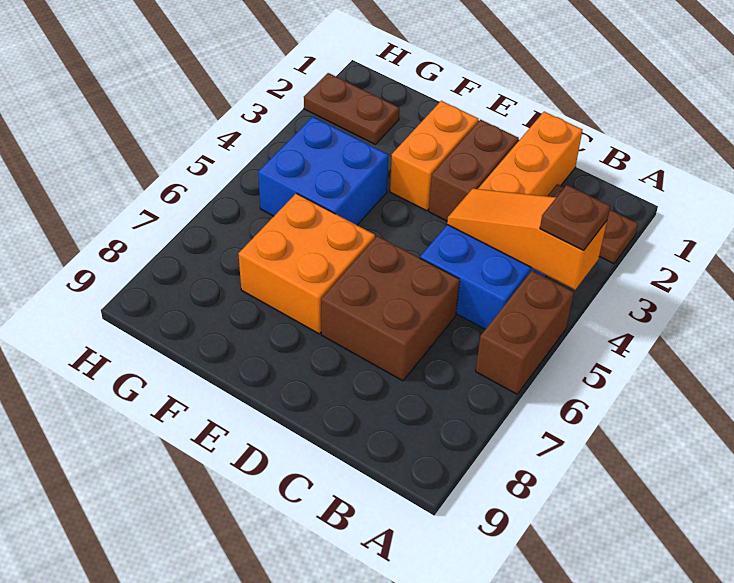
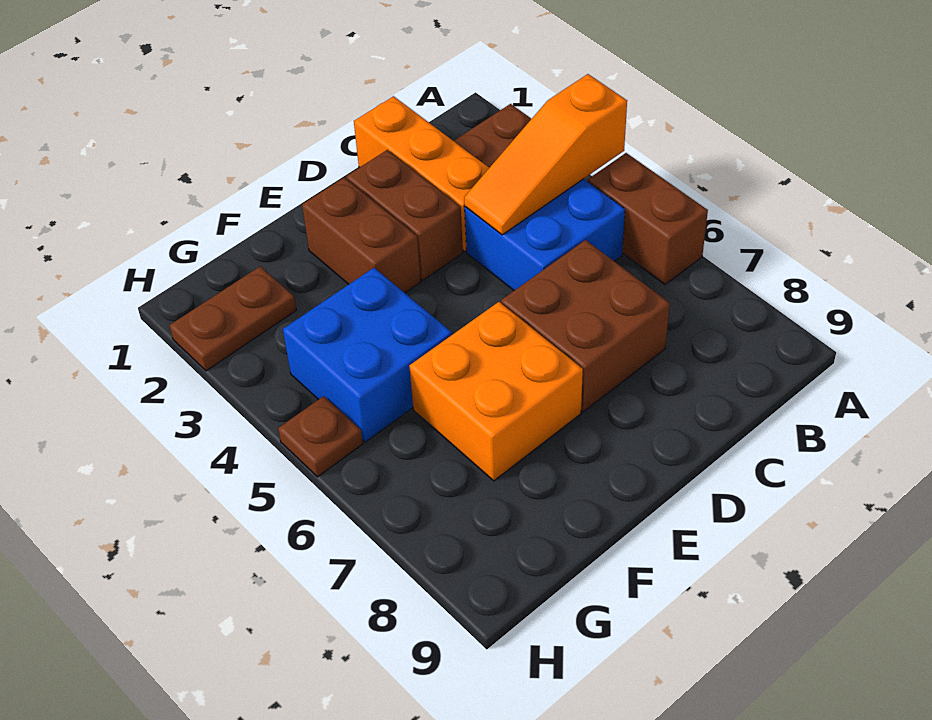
brown plate A4 level 3 -> brown plate H5 level 1
orange brick E2:E3 level 1 -> brown brick E2:E3 level 1

